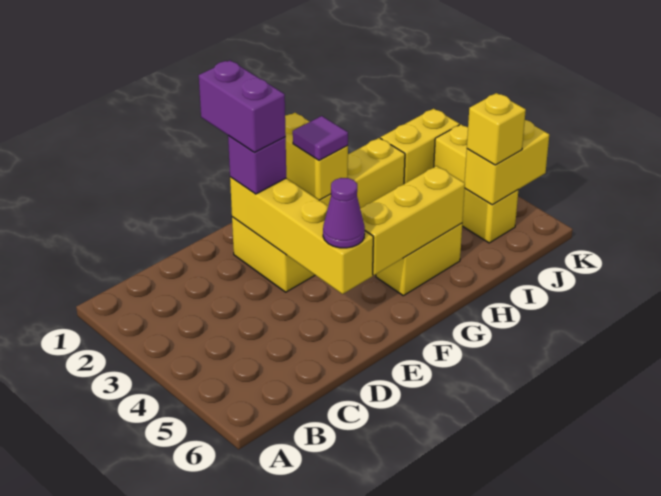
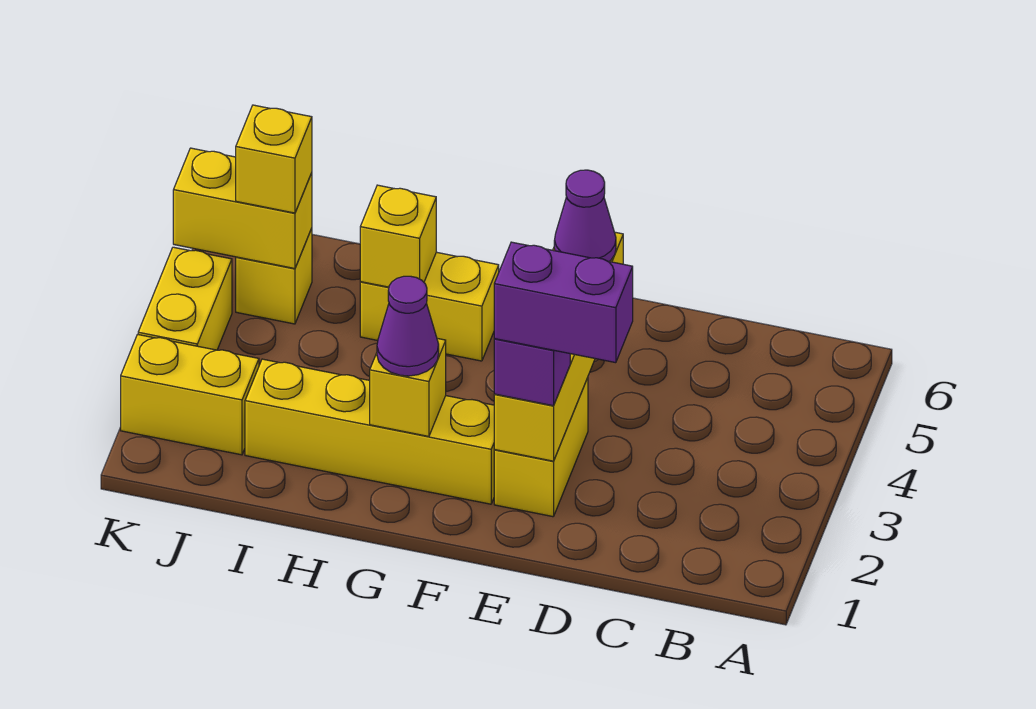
purple brick E1:E2 level 4 -> purple brick D2:E2 level 4
yellow brick F5:H5 level 2 -> yellow brick H5 level 2
yellow brick G1:G2 level 2 -> yellow brick G2 level 2
purple tile G2 level 3 -> purple cone G2 level 3

